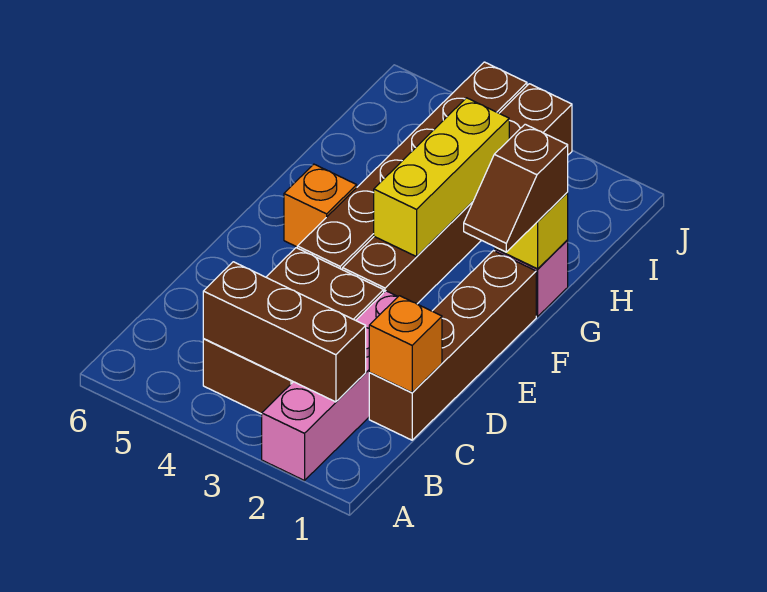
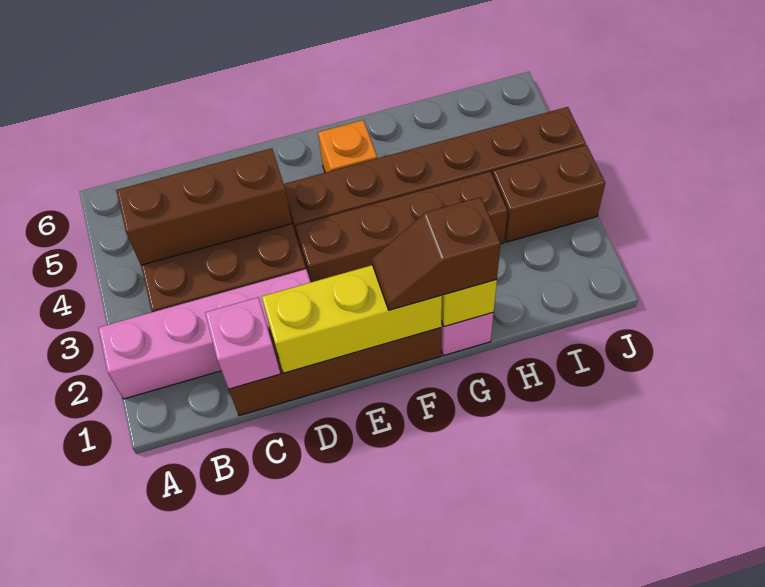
brown brick B2:B4 level 2 -> brown brick B4:D4 level 2
orange brick C1 level 2 -> pink brick C1 level 2
yellow brick F3:H3 level 2 -> yellow brick D1:F1 level 2

